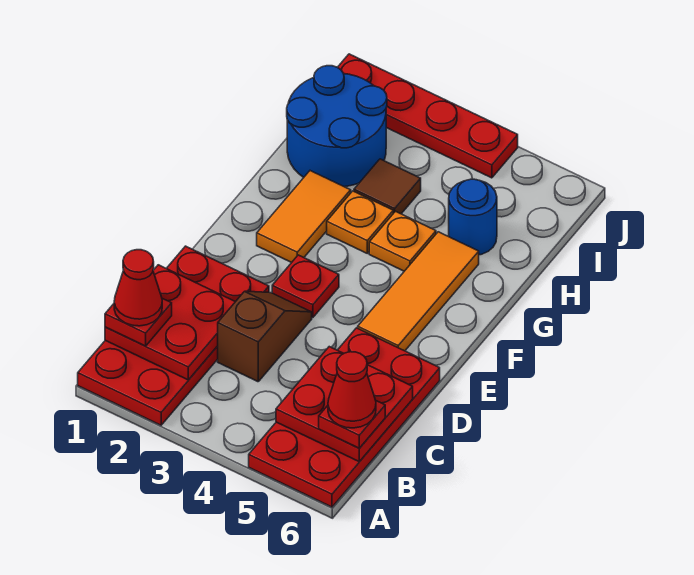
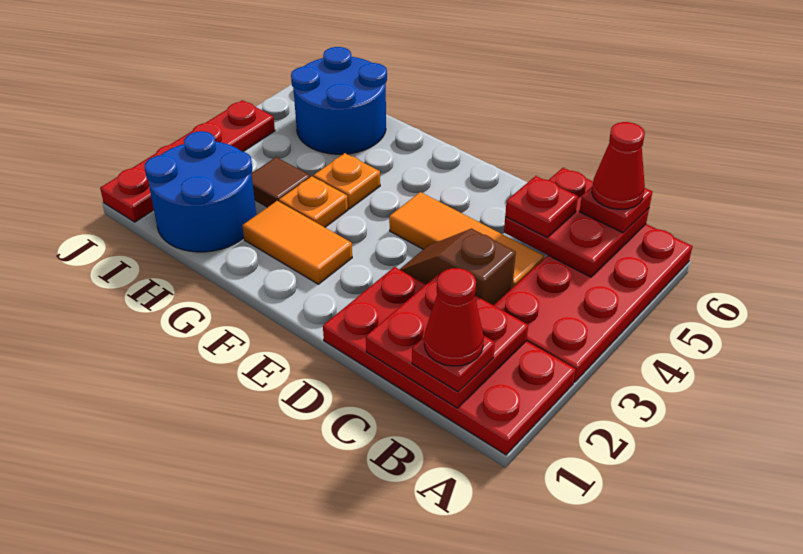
red plate A5:D6 level 1 -> red plate A3:B6 level 1
red plate E3 level 1 -> red plate C5 level 3
orange tile E5:G5 level 1 -> orange tile C4:E4 level 1
blue round brick H5 level 1 -> blue round brick H5:I6 level 1

